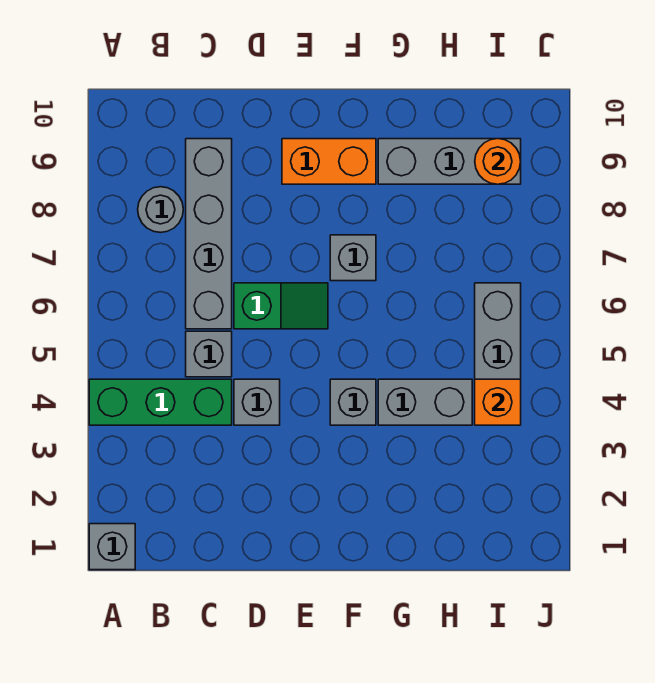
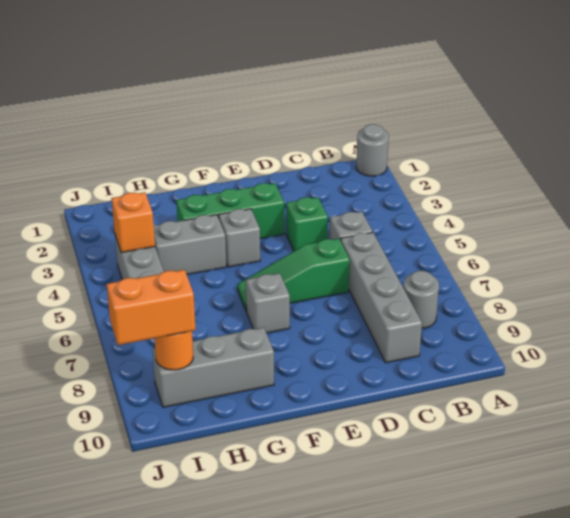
grey brick A1 level 1 -> grey round brick A1 level 1
green brick A4:C4 level 1 -> green brick E3:G3 level 1
grey brick D4 level 1 -> green brick D4 level 1
green slope D6:E6 level 1 top D -> green slope D6:F6 level 1 top D
orange brick E9:F9 level 1 -> orange brick I9:J9 level 3

